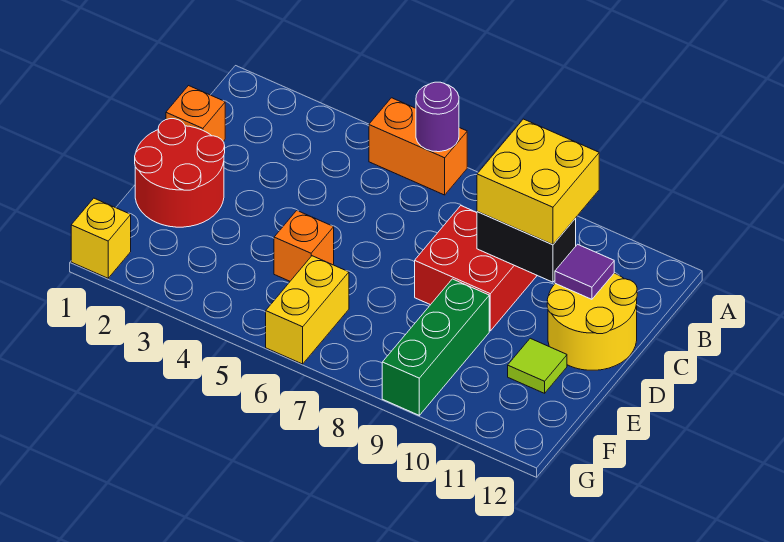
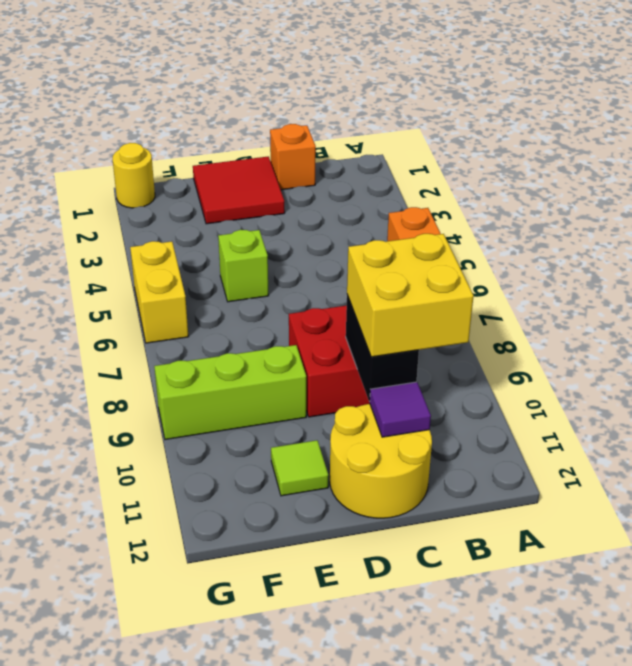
purple round brick A6 level 2 -> none
red round brick D1:E2 level 1 -> red tile D1:E2 level 1
orange brick E5 level 1 -> lime brick E5 level 1
green brick E9:G9 level 1 -> lime brick E9:G9 level 1
yellow brick F6:G6 level 1 -> yellow brick G5:G6 level 1
yellow brick G1 level 1 -> yellow round brick G1 level 1

